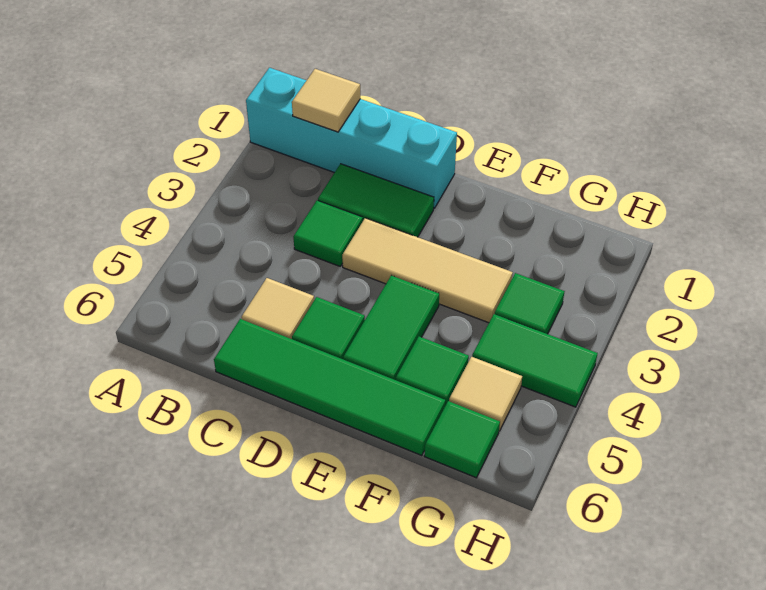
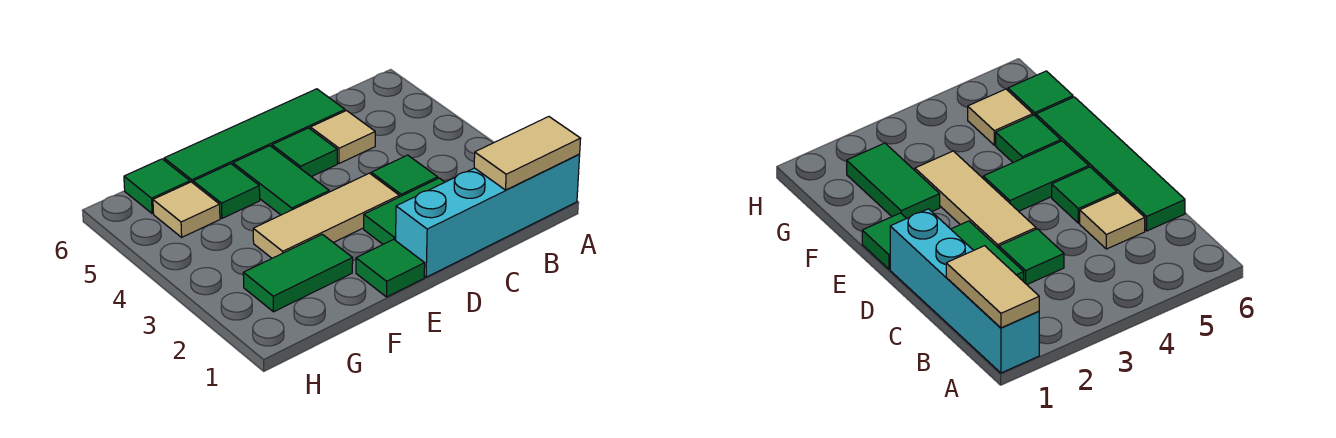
tan tile B1 level 2 -> tan tile A1:B1 level 2
green tile G3 level 1 -> green tile E1 level 1
green tile G4:H4 level 1 -> green tile F2:G2 level 1

